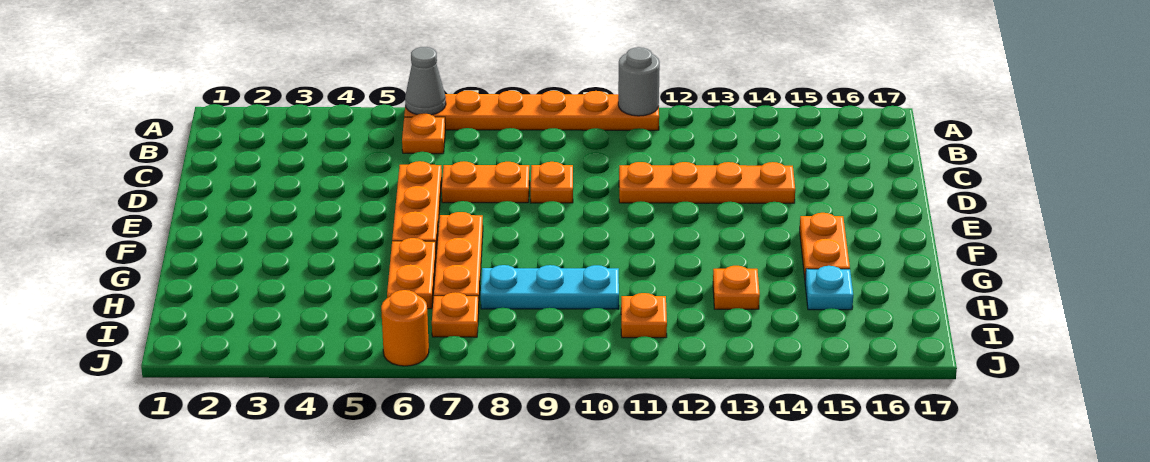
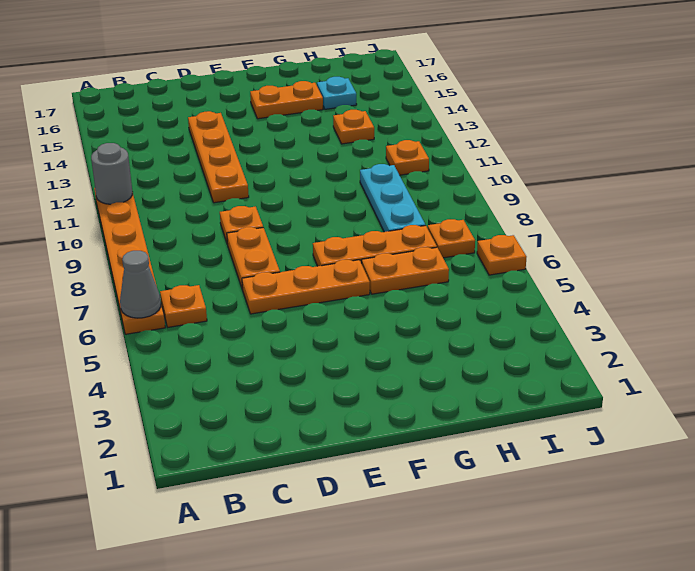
orange round brick J6 level 1 -> orange plate J6 level 1

